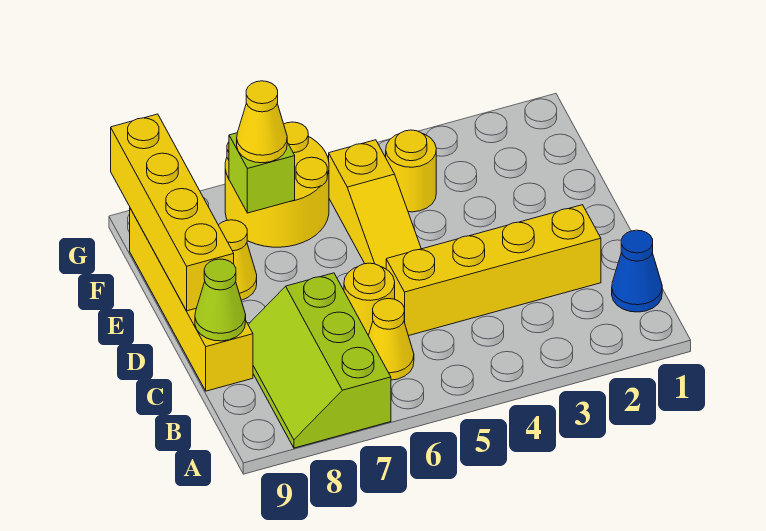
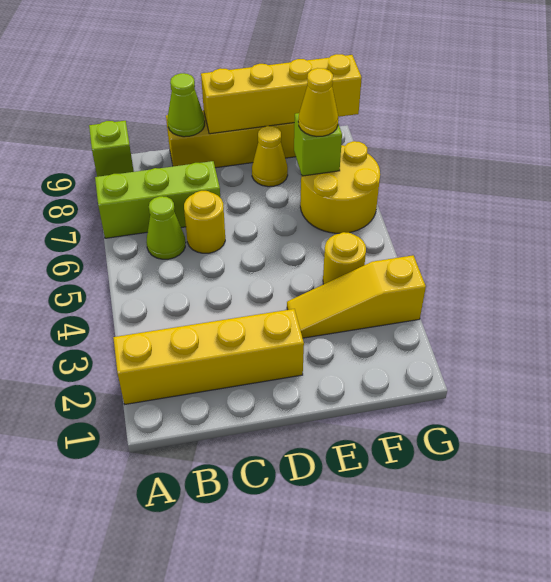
none -> lime brick A9 level 1
blue cone B1 level 1 -> none
yellow cone B6 level 1 -> lime cone B6 level 1
yellow brick C2:C5 level 1 -> yellow brick A2:D2 level 1
yellow slope D5:F5 level 1 top F -> yellow slope E3:G3 level 1 top G

